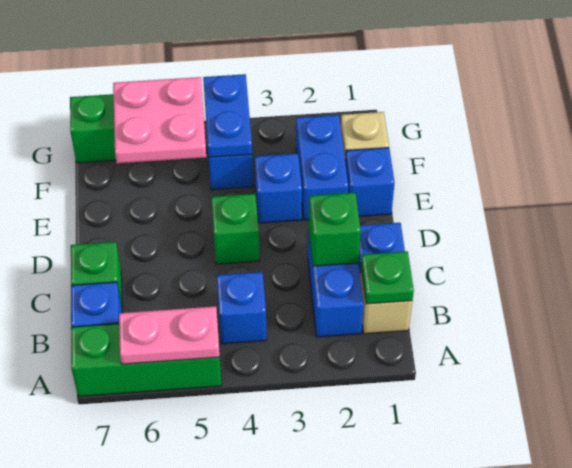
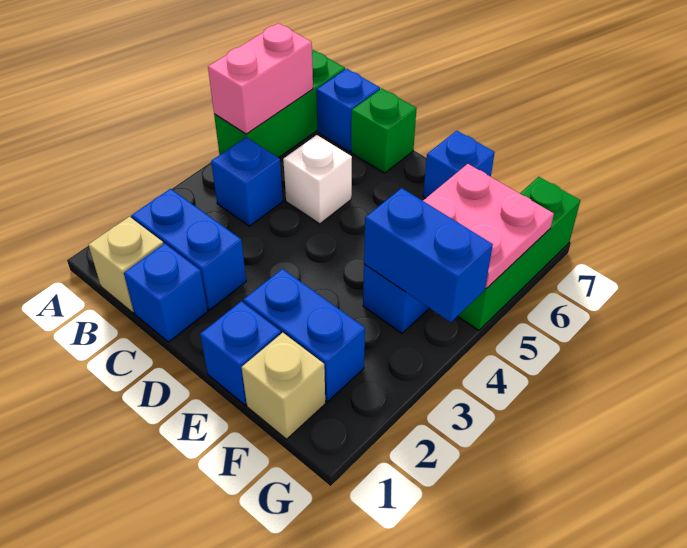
pink plate A5:A6 level 2 -> pink brick A5:A6 level 2
green plate B1 level 2 -> none
green brick C2 level 2 -> none
none -> white brick C5 level 1
green brick D4 level 1 -> none
blue brick E3 level 1 -> blue brick E7 level 1
blue plate F4:G4 level 2 -> blue brick F4:G4 level 2

